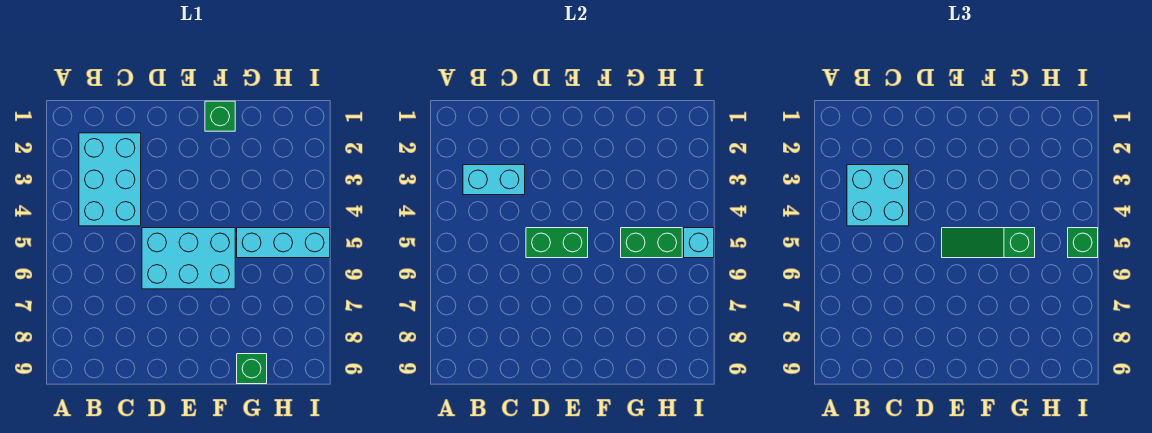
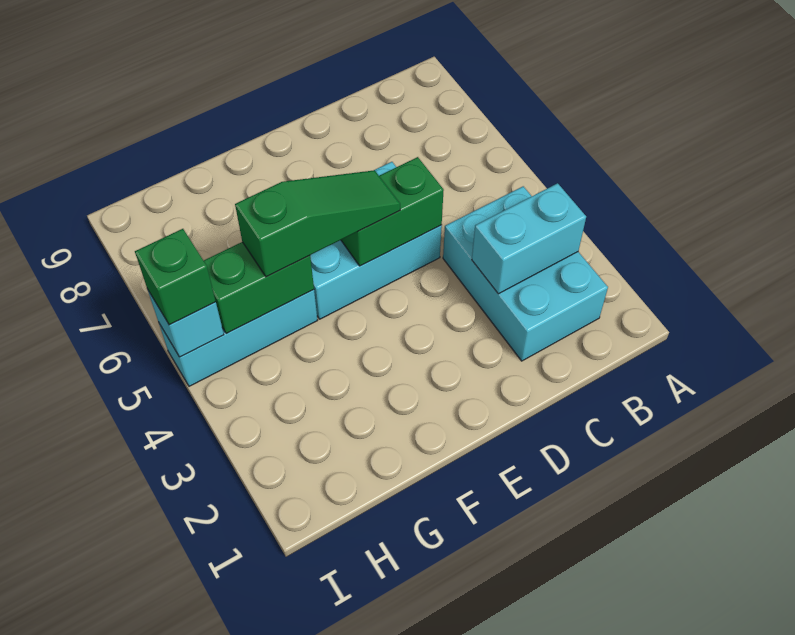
cyan brick B3:C4 level 3 -> none
green brick F1 level 1 -> none
green brick G9 level 1 -> none

